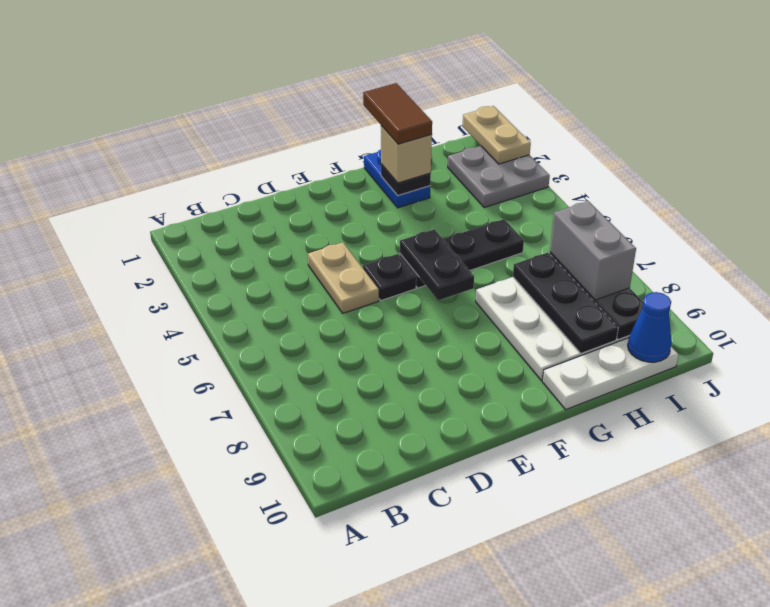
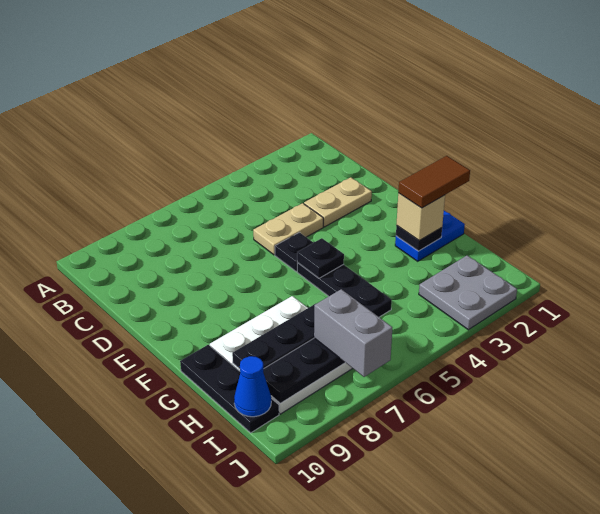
black plate F5:F6 level 2 -> black plate F5 level 2
white plate G10:I10 level 1 -> black plate G10:I10 level 1
grey brick I7:I8 level 3 -> grey brick I7:J7 level 3
tan plate J1:J2 level 2 -> tan plate D2:D3 level 1

